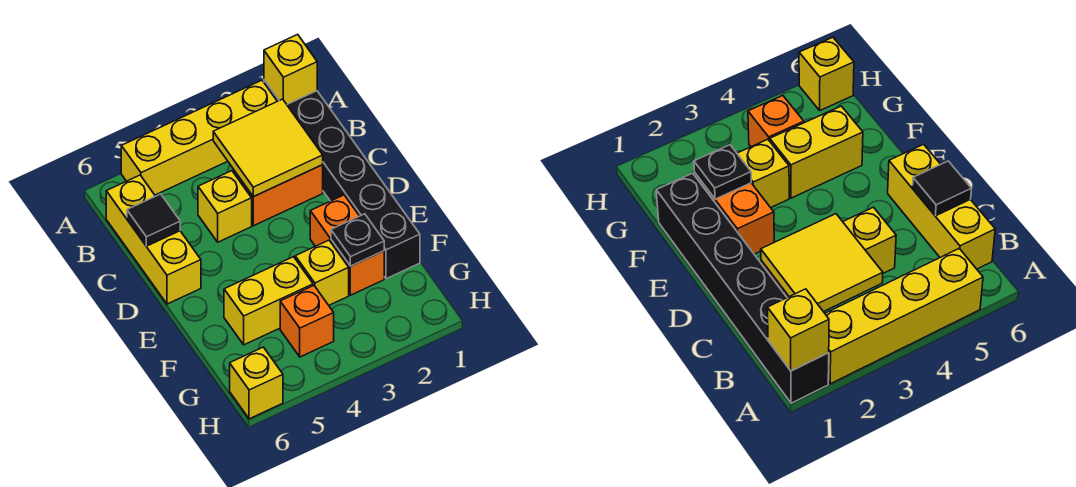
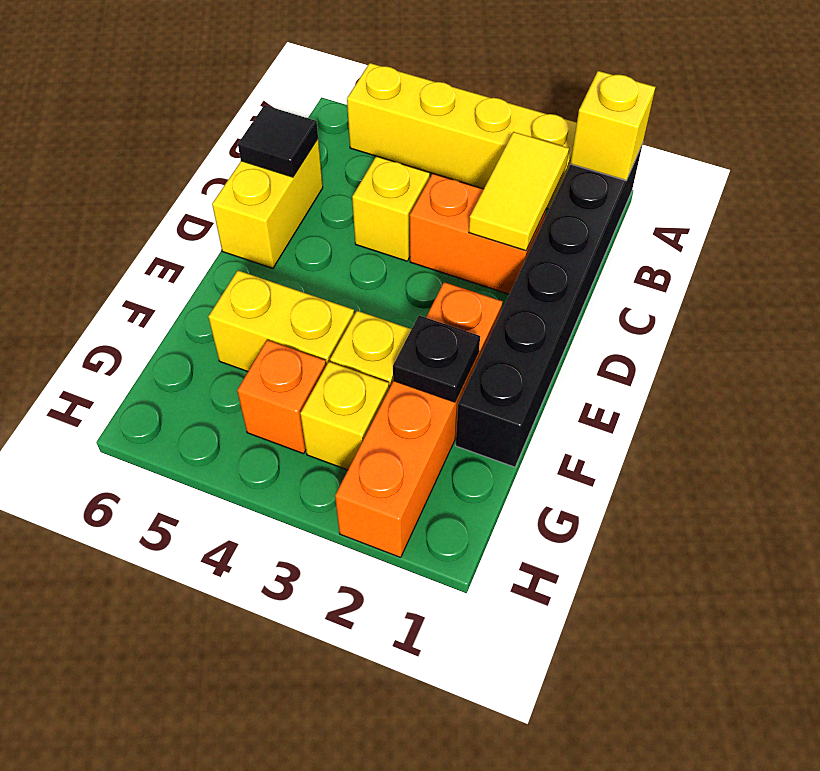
yellow tile B2:C3 level 2 -> yellow tile B2:C2 level 2
yellow brick B6:D6 level 1 -> yellow brick C6:D6 level 1
orange brick E2:F2 level 1 -> orange brick E2:H2 level 1
yellow brick H6 level 1 -> yellow brick G3 level 1

